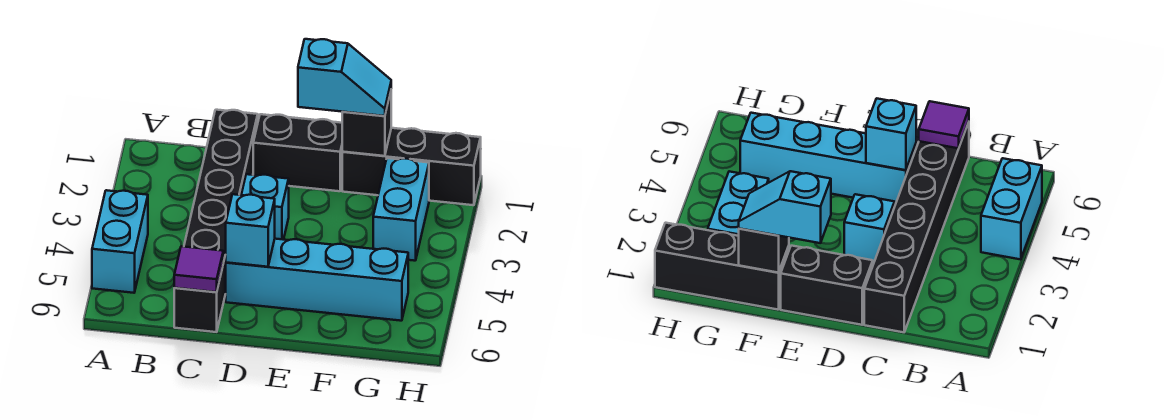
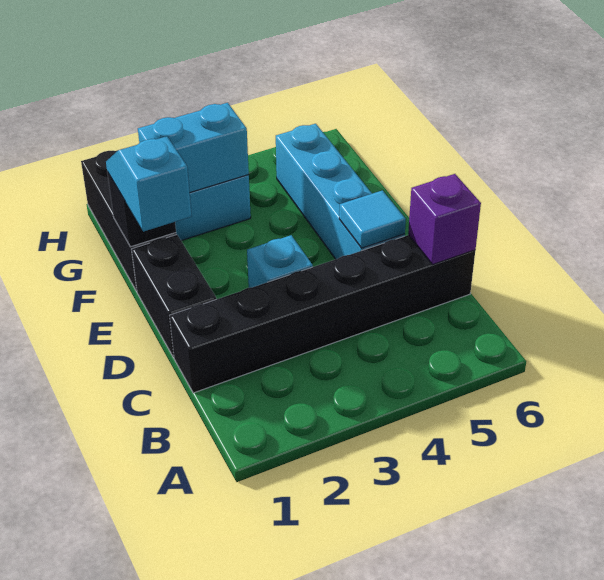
cyan brick A4:A5 level 1 -> cyan brick G2:G3 level 2
purple tile C6 level 2 -> purple brick C6 level 2
cyan brick D5 level 2 -> cyan tile D5 level 2

